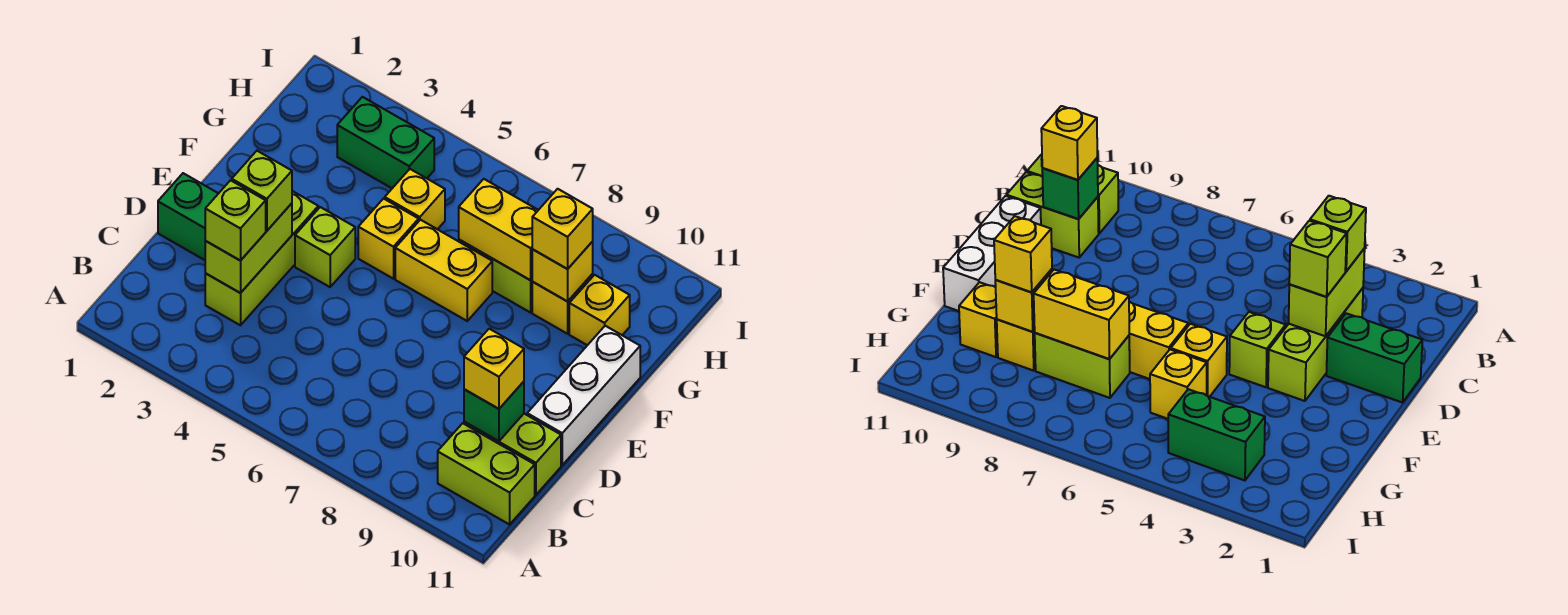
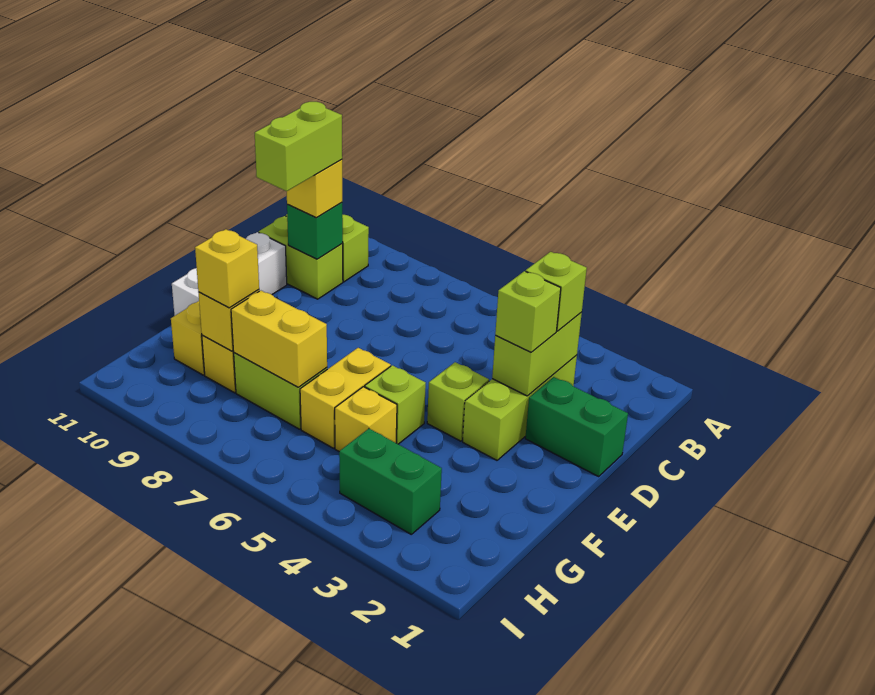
none -> lime brick C10:D10 level 4
yellow brick F5 level 1 -> lime brick F5 level 1
yellow brick F6:F7 level 1 -> yellow brick F6:G6 level 1

